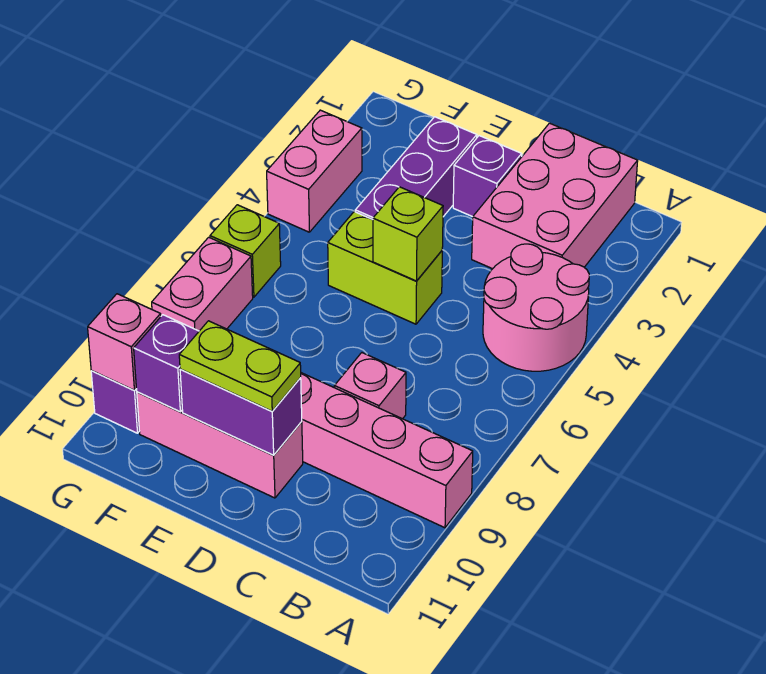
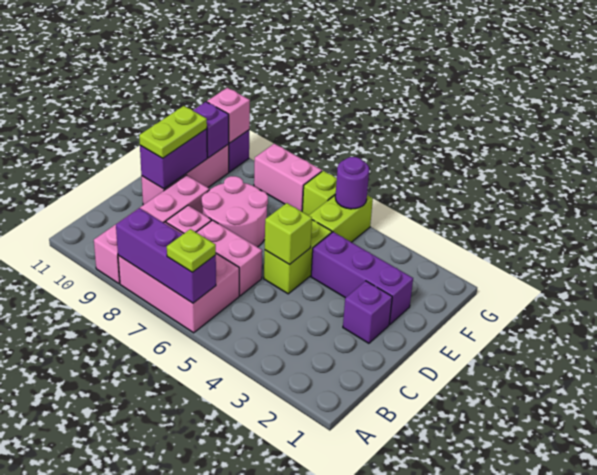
pink round brick A4:B5 level 1 -> pink round brick D7:E8 level 1
none -> purple brick A6:A8 level 2
none -> lime plate A6 level 3
pink brick B1:C3 level 1 -> pink brick A6:B8 level 1
none -> lime brick F5:G5 level 1
pink brick G3:G4 level 1 -> pink brick C6:C7 level 1
none -> purple round brick G5 level 2

